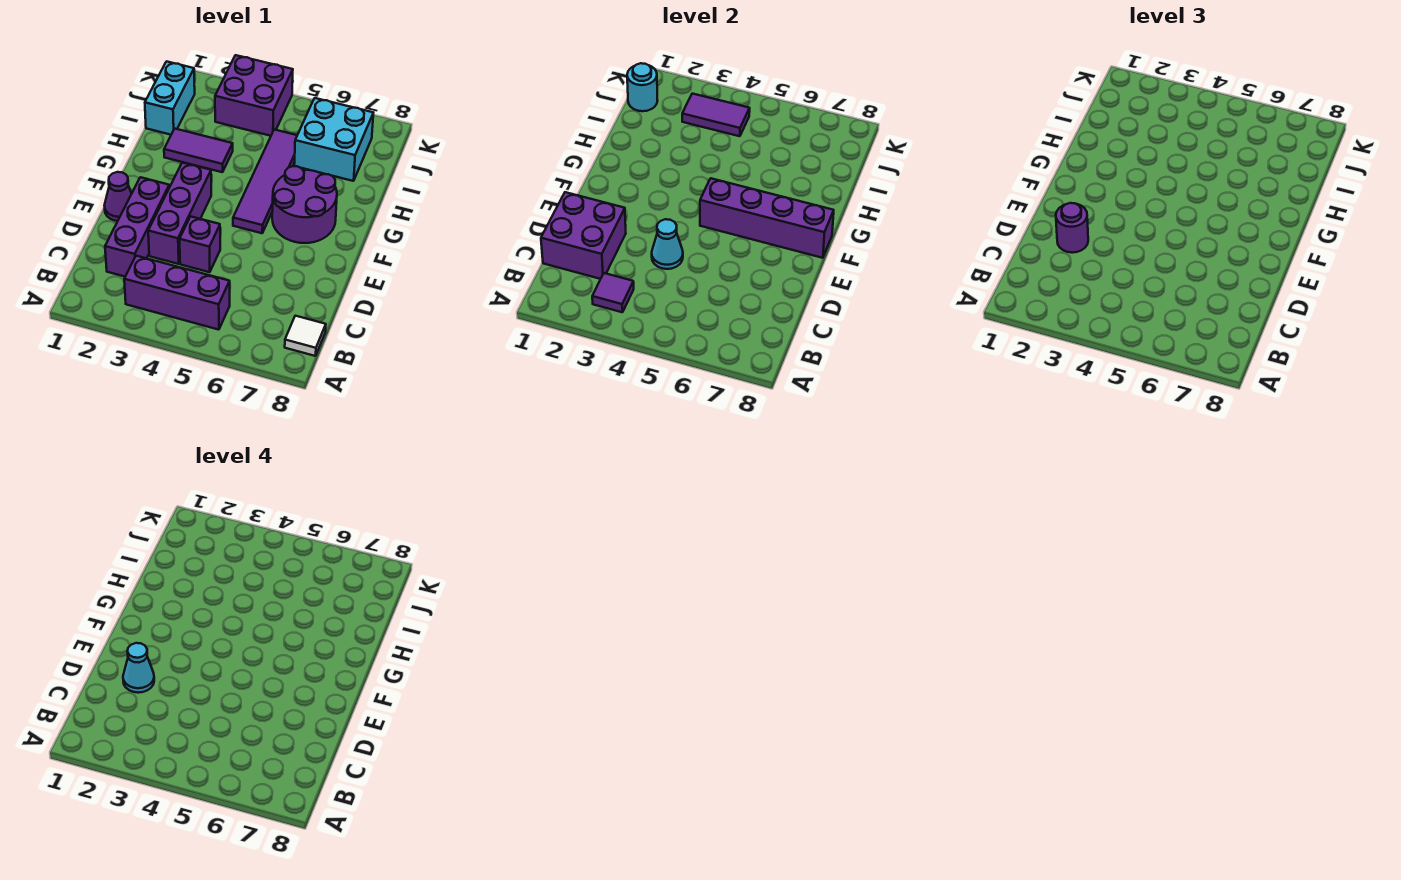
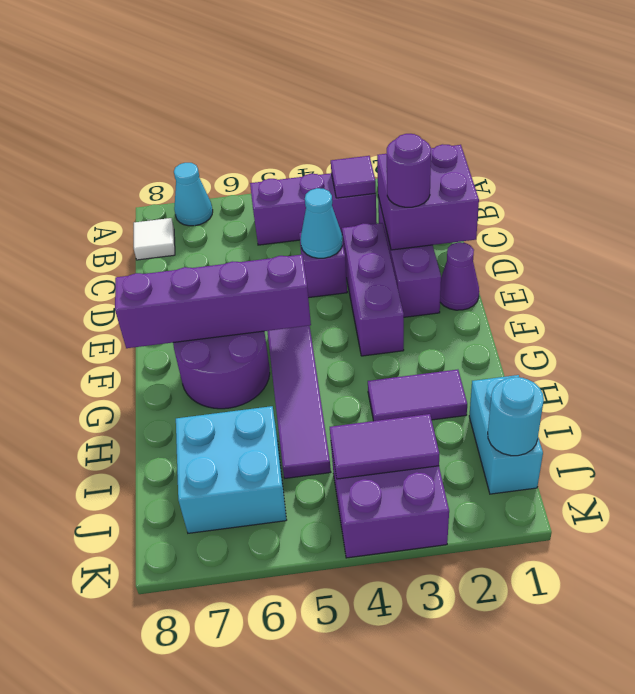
cyan cone D2 level 4 -> cyan cone A7 level 1

